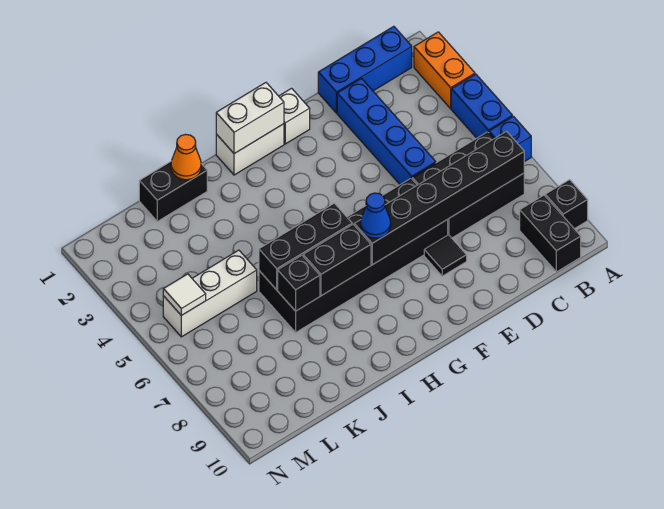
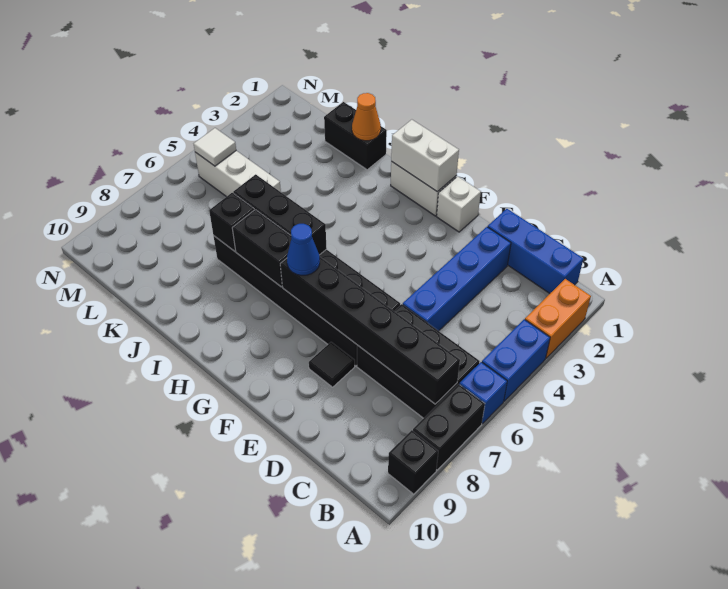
black brick B9:B10 level 1 -> black brick A7:A8 level 1

